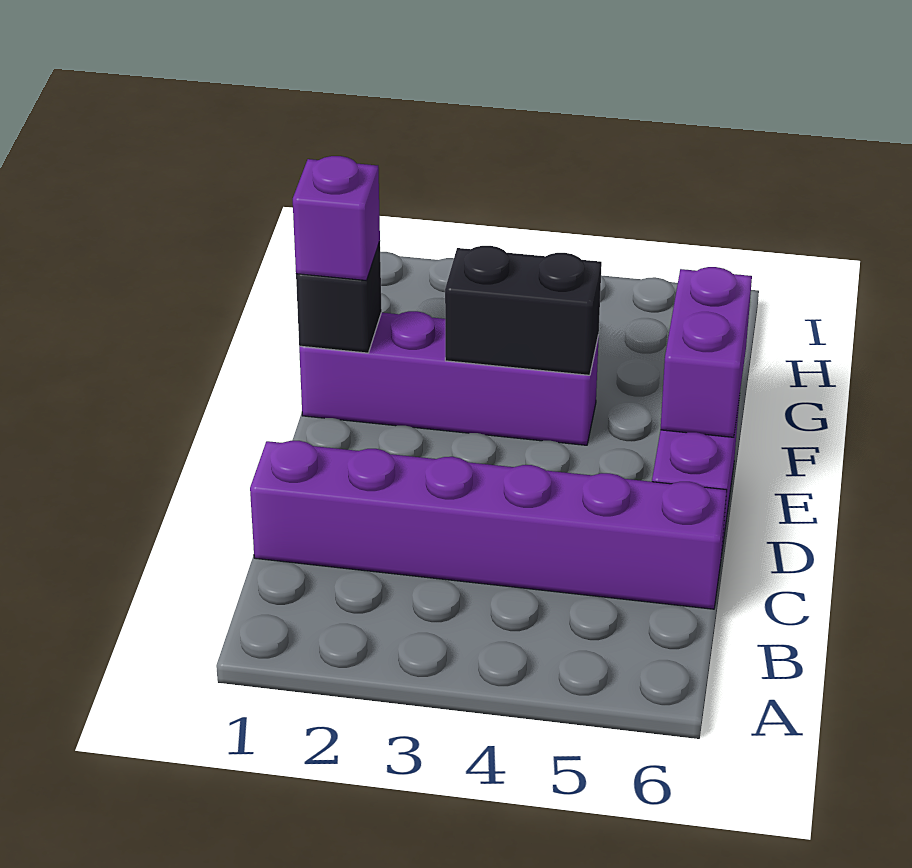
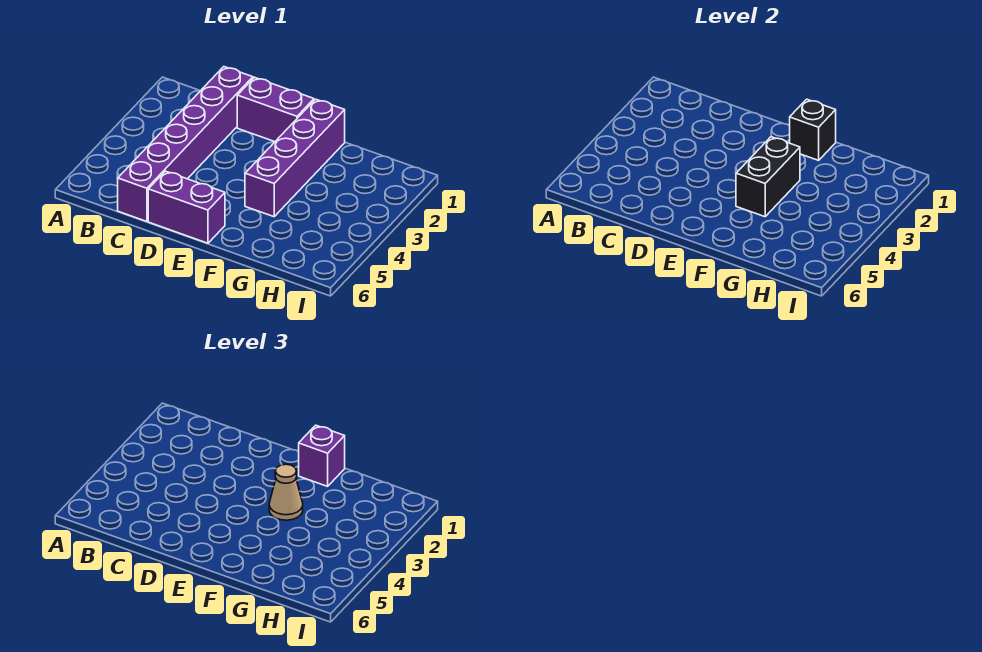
purple brick E6:F6 level 2 -> purple brick D1:E1 level 1
none -> tan cone F3 level 3

